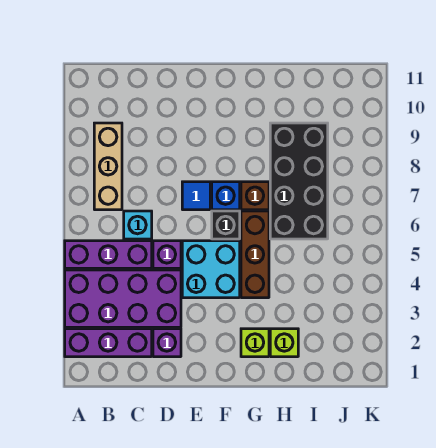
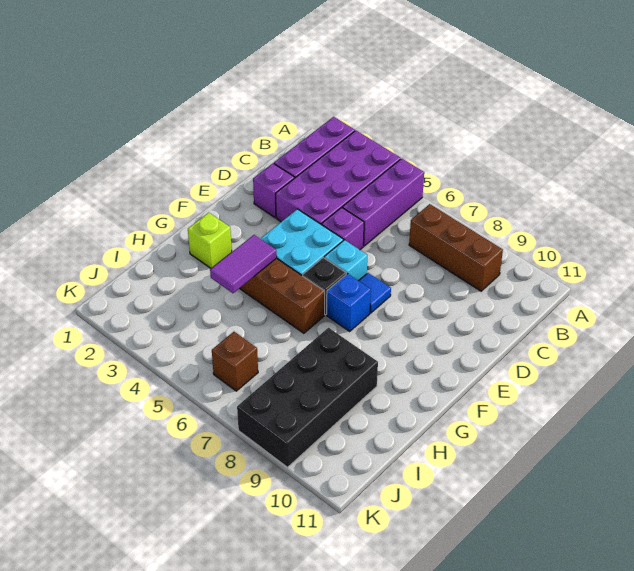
tan brick B7:B9 level 1 -> brown brick B7:B9 level 1
cyan brick C6 level 1 -> cyan brick E6 level 1
none -> purple tile G4:H4 level 2
brown brick G7 level 1 -> brown brick J6 level 1
lime brick H2 level 1 -> none
black brick H6:I9 level 1 -> black brick H8:K9 level 1

